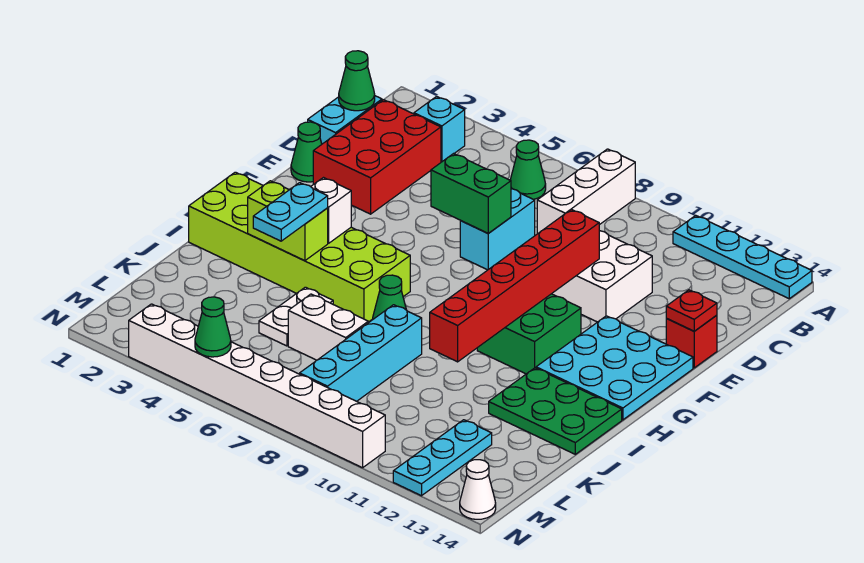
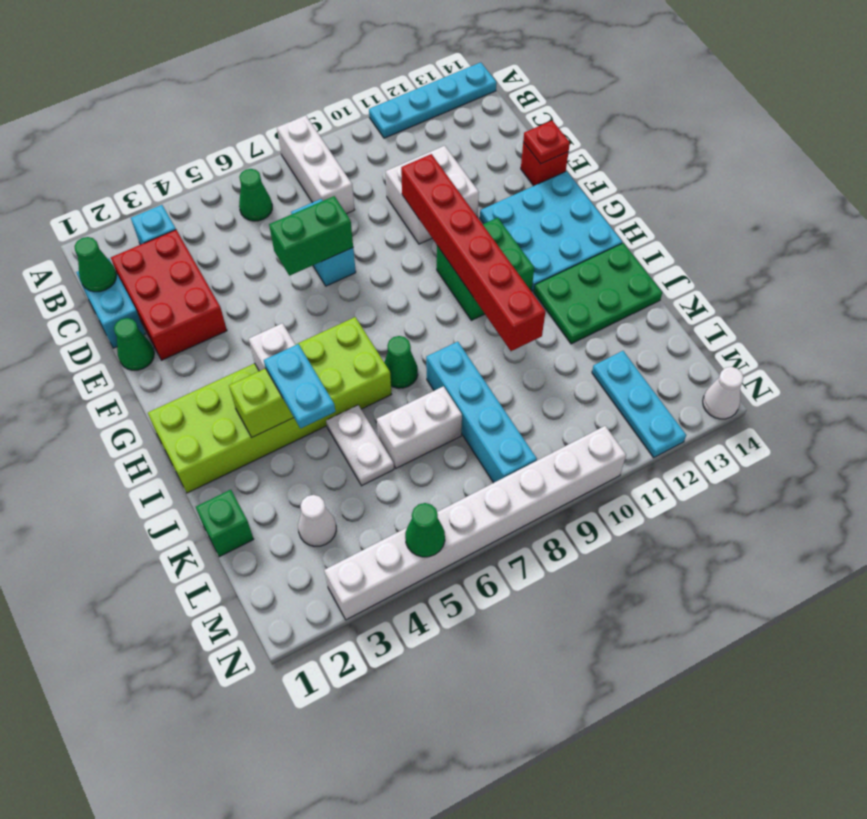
none -> green brick K1 level 1
none -> white cone L3 level 1

